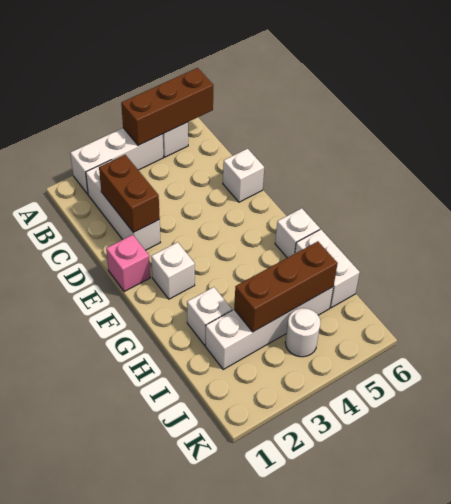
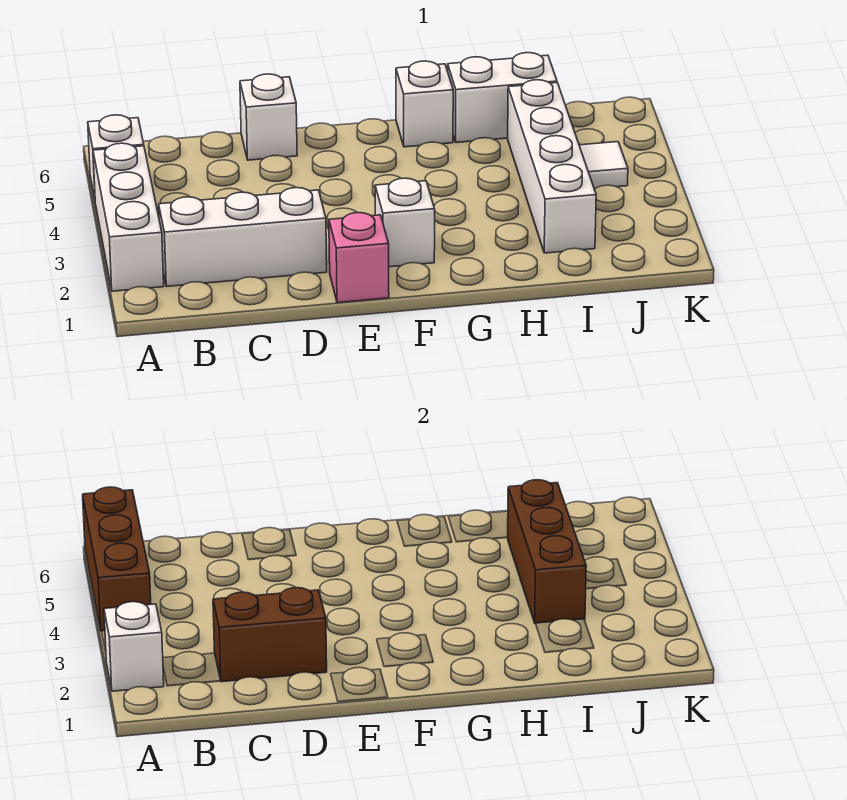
white brick H2 level 1 -> white brick A2 level 2
white round brick J4 level 1 -> white tile J4 level 1

